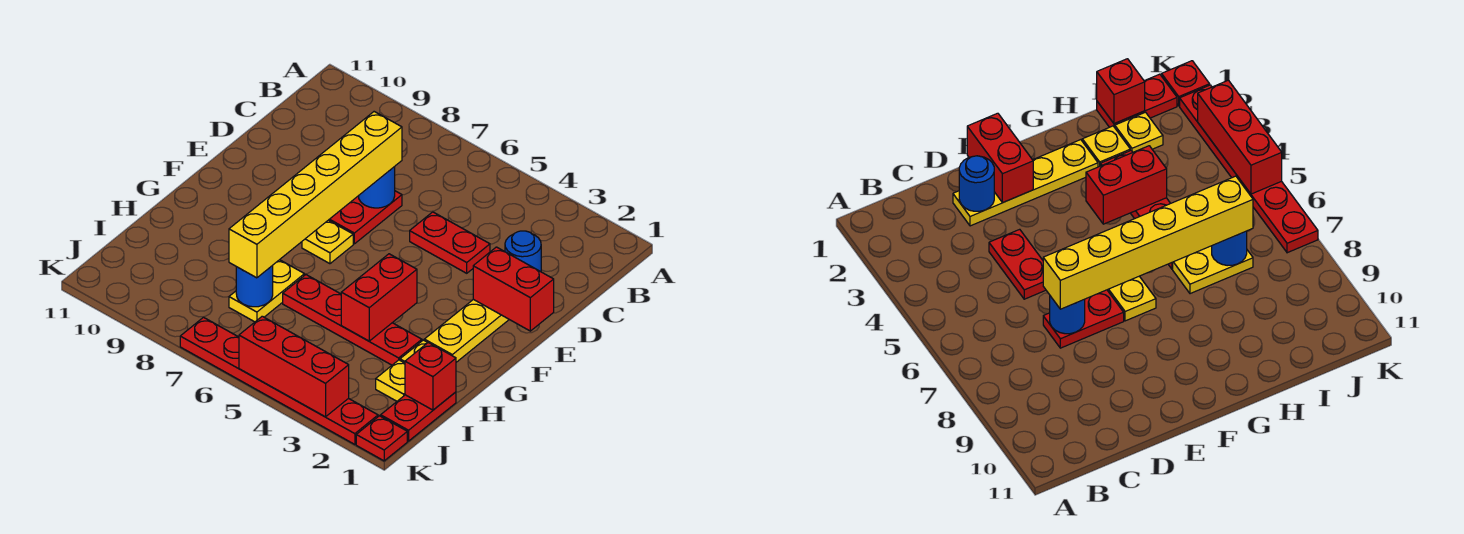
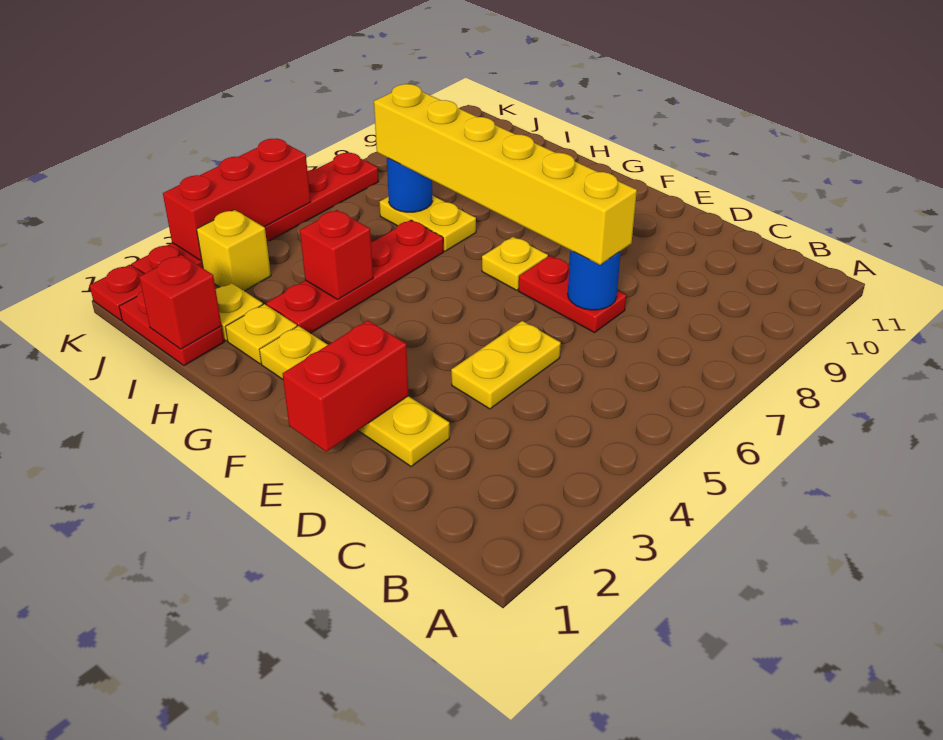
blue round brick D2 level 2 -> none
red plate D4:D5 level 1 -> yellow plate D4:D5 level 1
red brick G4:H4 level 2 -> red brick H4 level 2
none -> yellow brick J3 level 1

